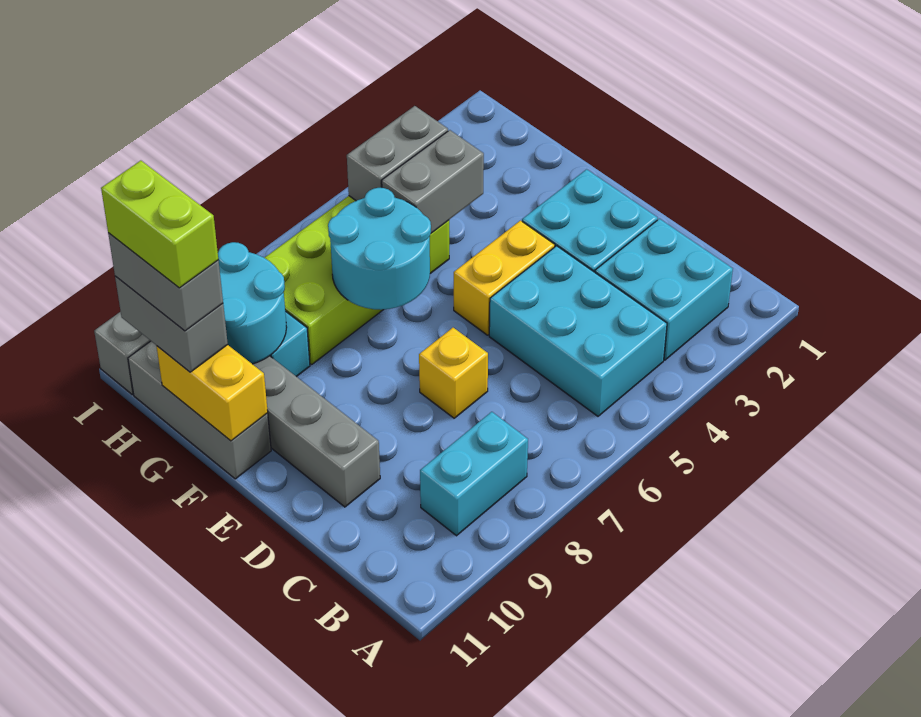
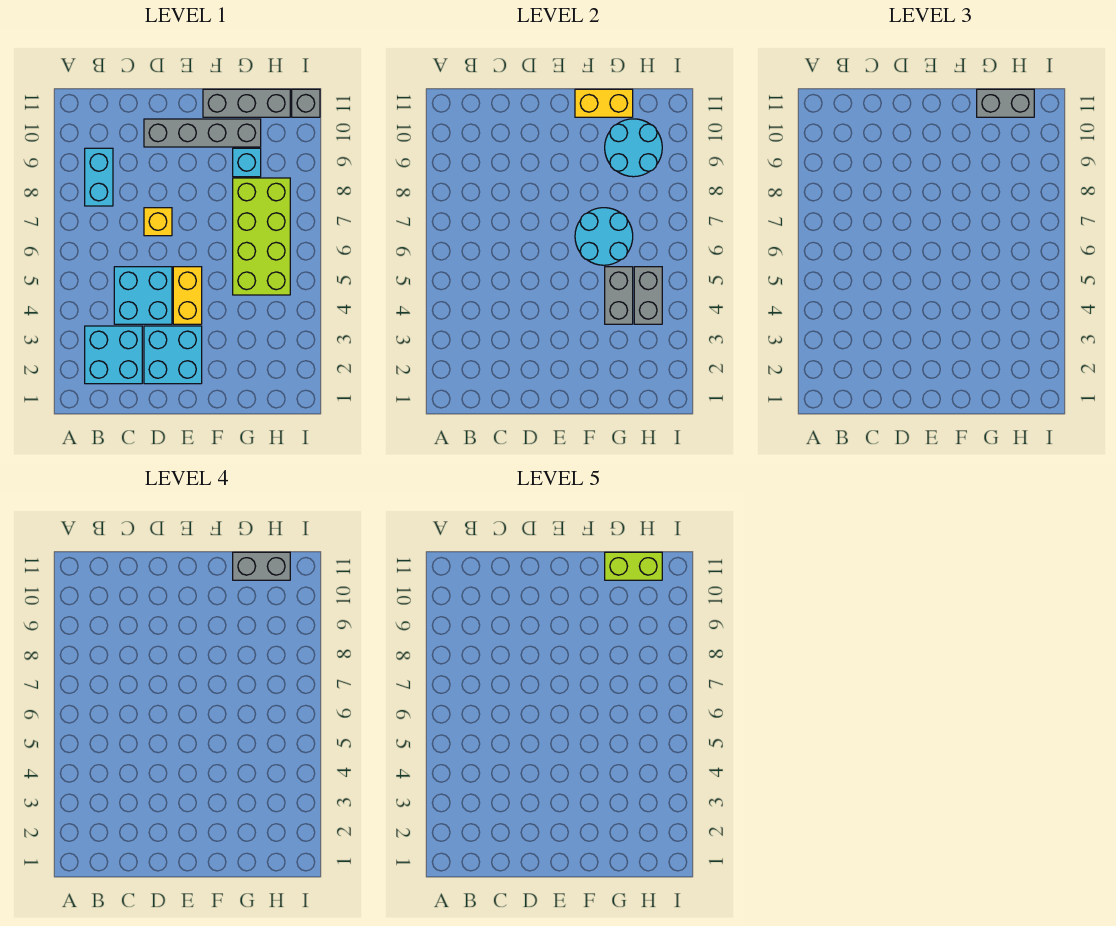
cyan brick B4:D5 level 1 -> cyan brick C4:D5 level 1

